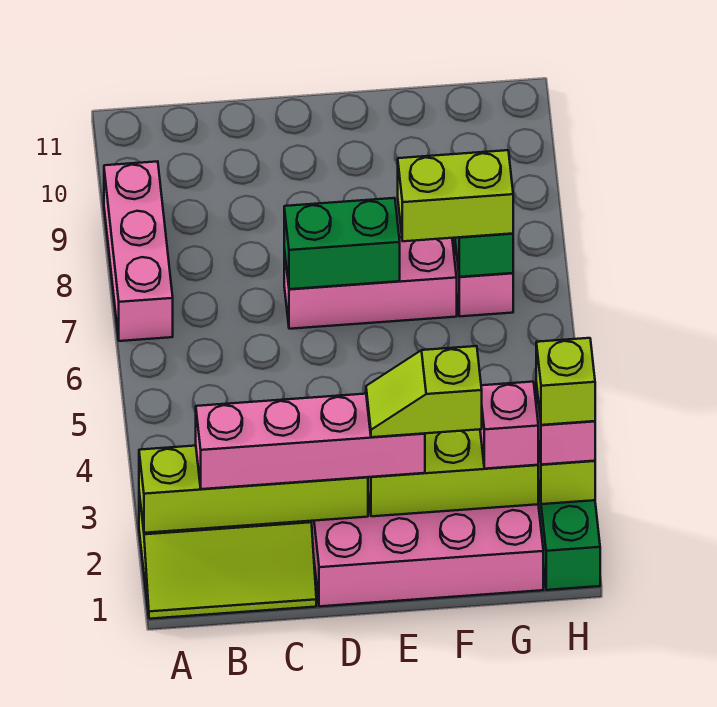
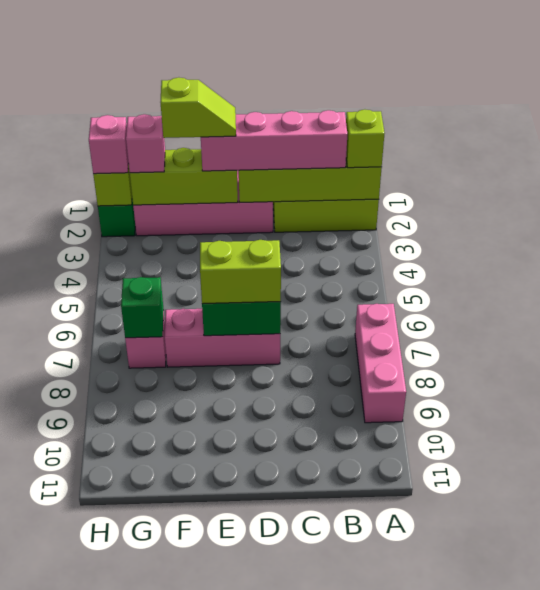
lime brick F7:G7 level 3 -> lime brick D7:E7 level 3
lime brick H2 level 4 -> lime brick A2 level 3

